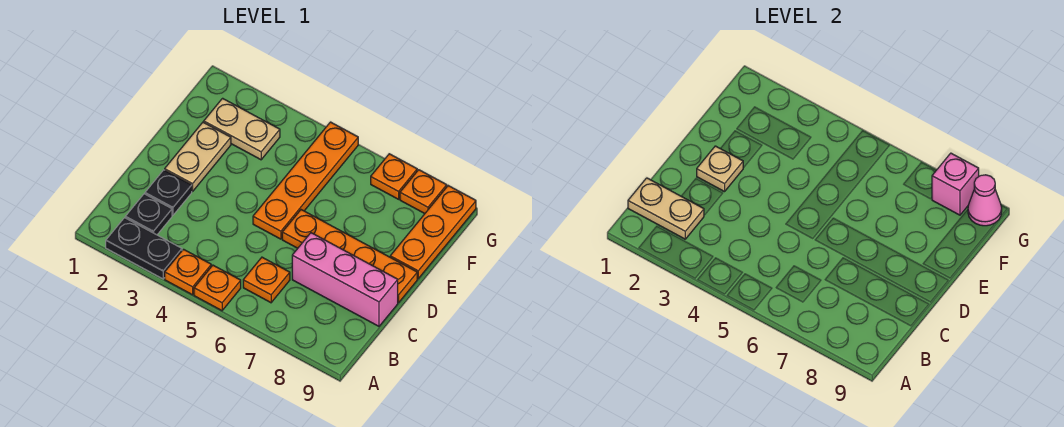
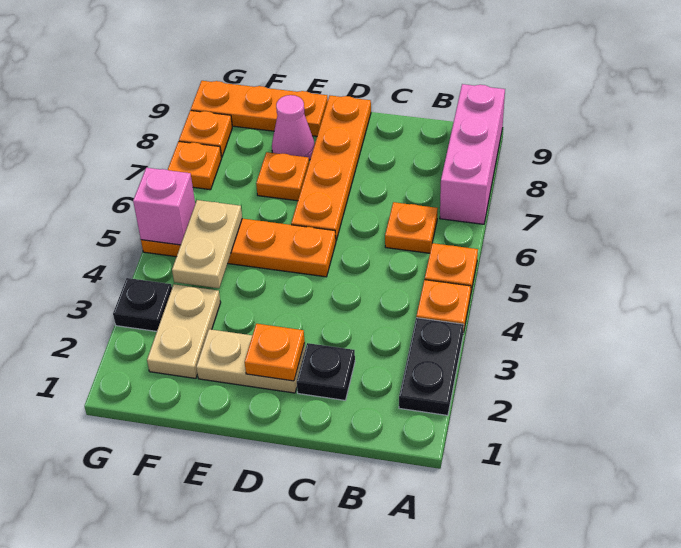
tan plate B1:B2 level 2 -> tan plate F4:F5 level 2
black plate B2 level 1 -> black plate G3 level 1
pink brick C7:C9 level 1 -> pink brick A7:A9 level 1
tan plate D2 level 2 -> orange plate D2 level 2
none -> orange plate E7 level 1
pink brick G8 level 2 -> pink brick G5 level 2
pink cone G9 level 2 -> pink cone E8 level 1

